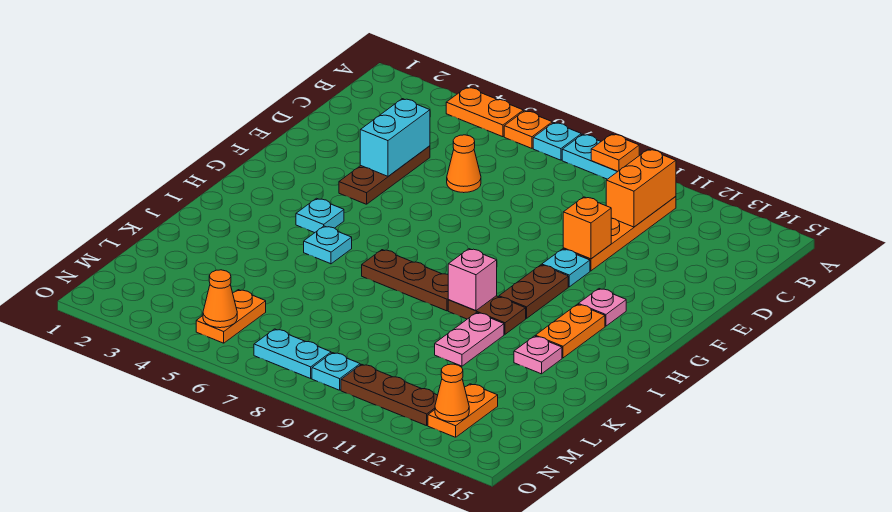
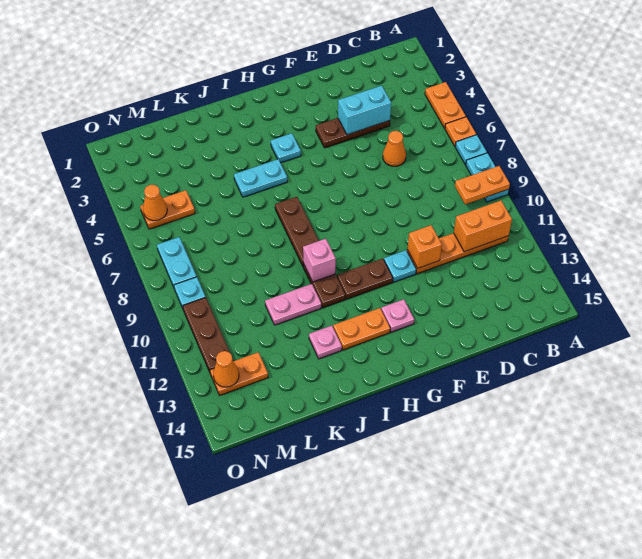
orange plate A9 level 2 -> orange plate A9:B9 level 2
cyan plate I5 level 1 -> cyan plate I5:J5 level 1

